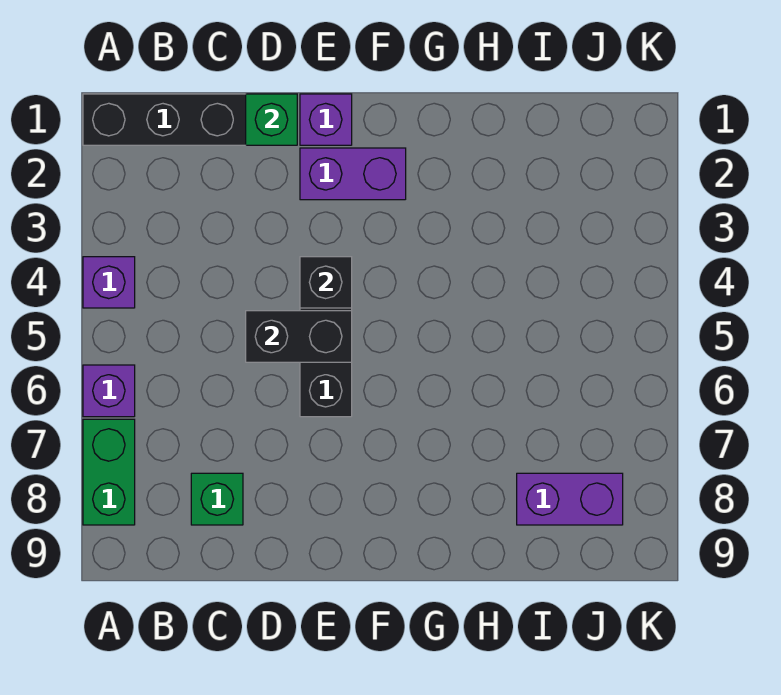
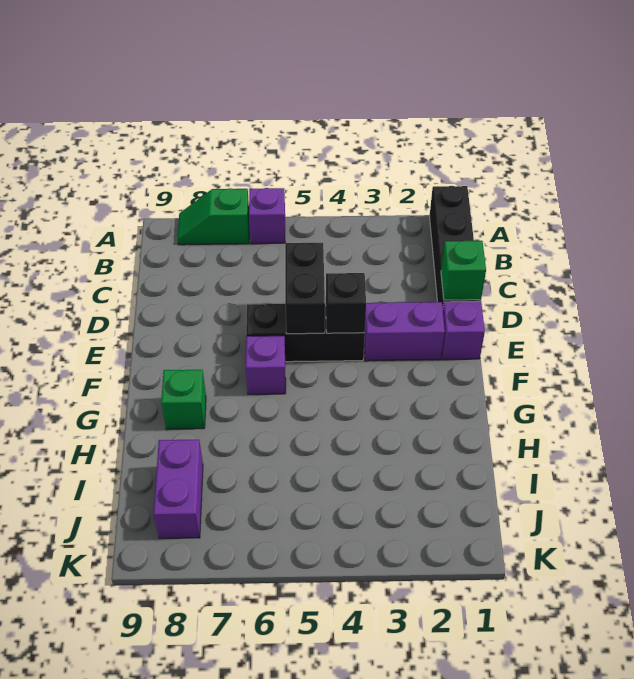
purple brick A4 level 1 -> purple brick F6 level 1
green brick A7:A8 level 1 -> green slope A7:A8 level 1 top 7
green brick C8 level 1 -> green brick G8 level 1
purple brick E2:F2 level 1 -> purple brick E2:E3 level 1

